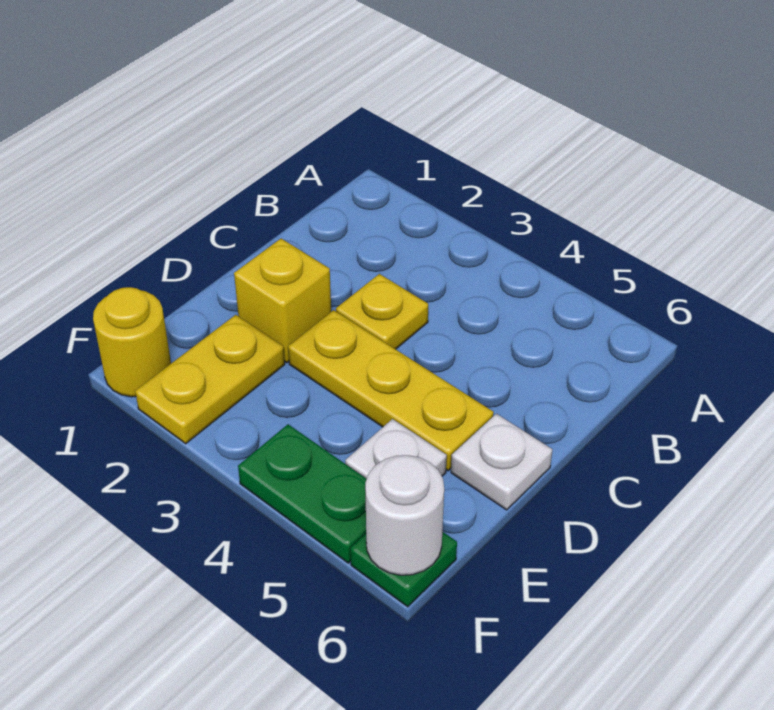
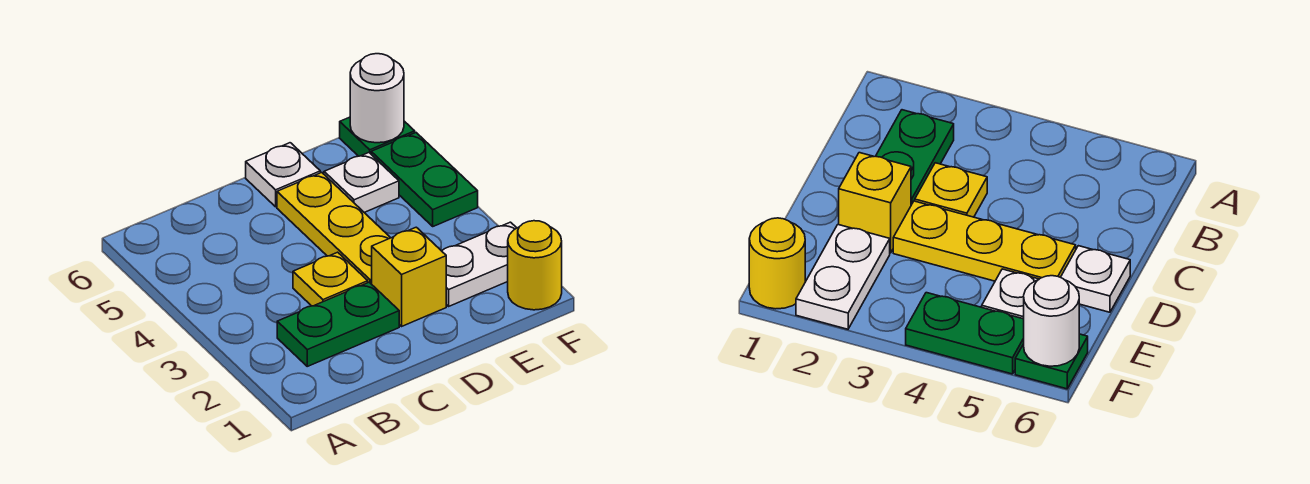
none -> green plate B2:C2 level 1
yellow plate E2:F2 level 1 -> white plate E2:F2 level 1

